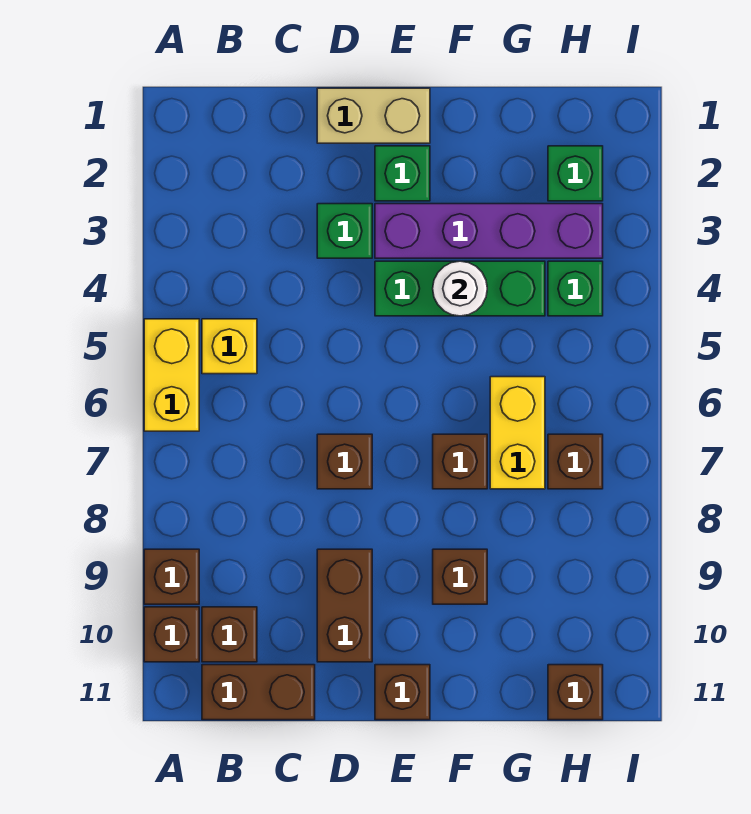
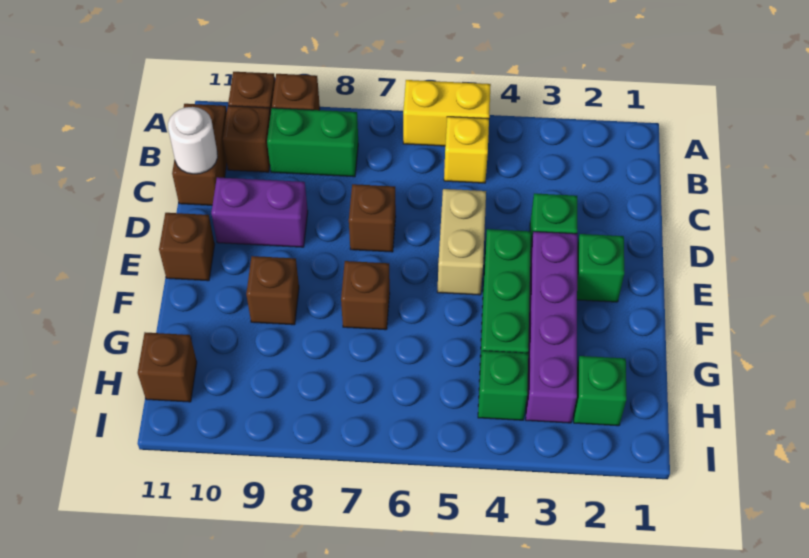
none -> green brick B8:B9 level 1
tan brick D1:E1 level 1 -> tan brick D5:E5 level 1
brown brick D9:D10 level 1 -> purple brick D9:D10 level 1
white round brick F4 level 2 -> white round brick C11 level 2
yellow brick G6:G7 level 1 -> none
brown brick H7 level 1 -> none

